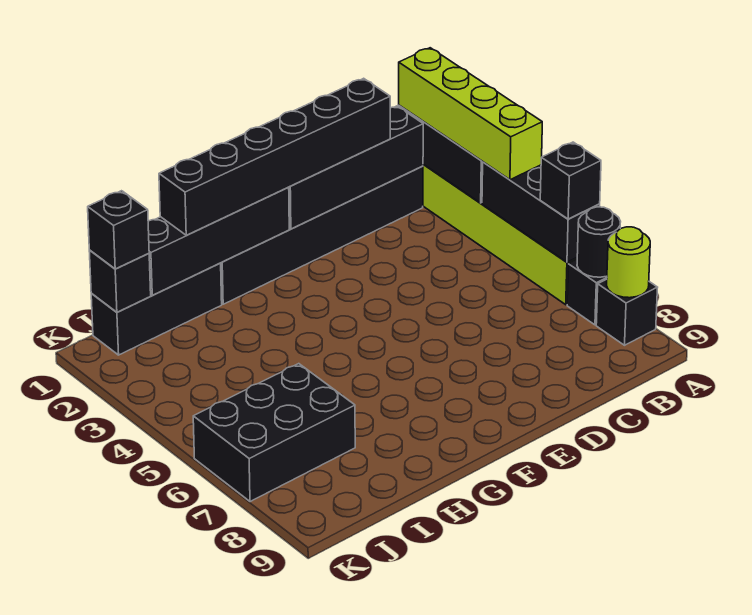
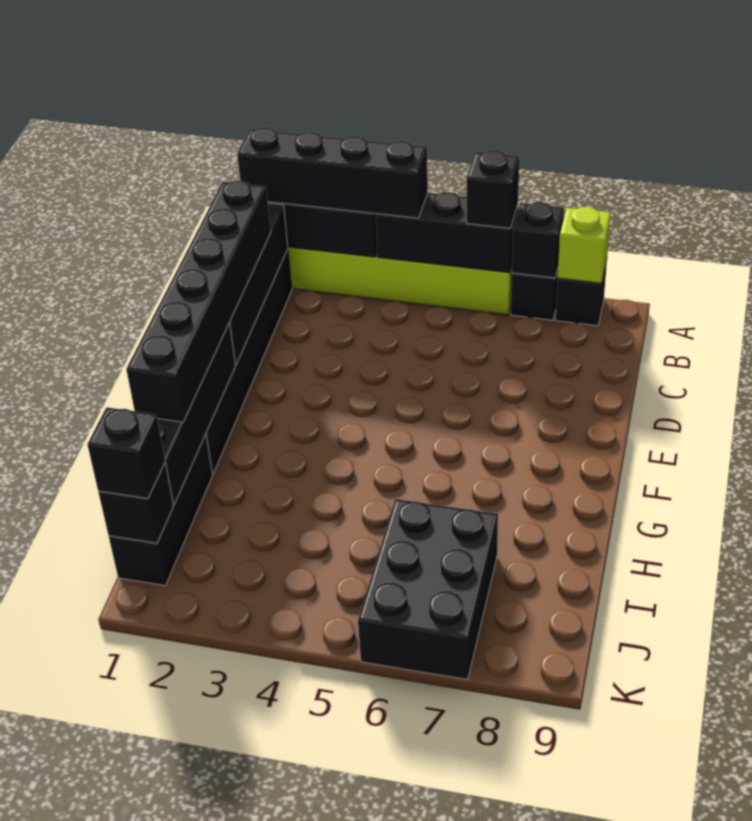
lime brick A1:A4 level 3 -> black brick A1:A4 level 3
black round brick A7 level 2 -> black brick A7 level 2
lime round brick A8 level 2 -> lime brick A8 level 2

